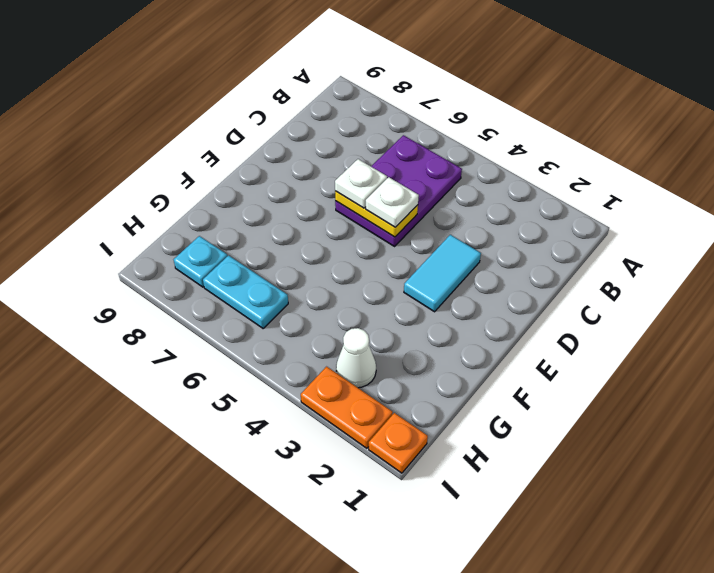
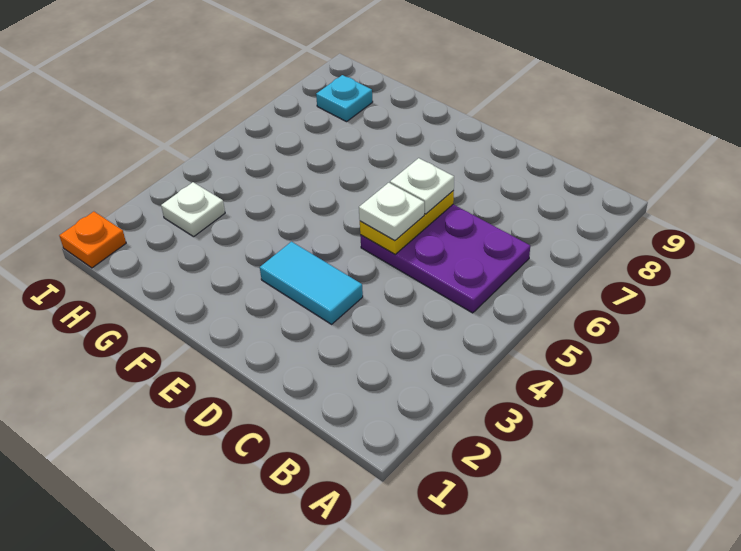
white cone H3 level 1 -> white plate H3 level 1
cyan plate H6:H7 level 1 -> none
orange plate I2:I3 level 1 -> none

